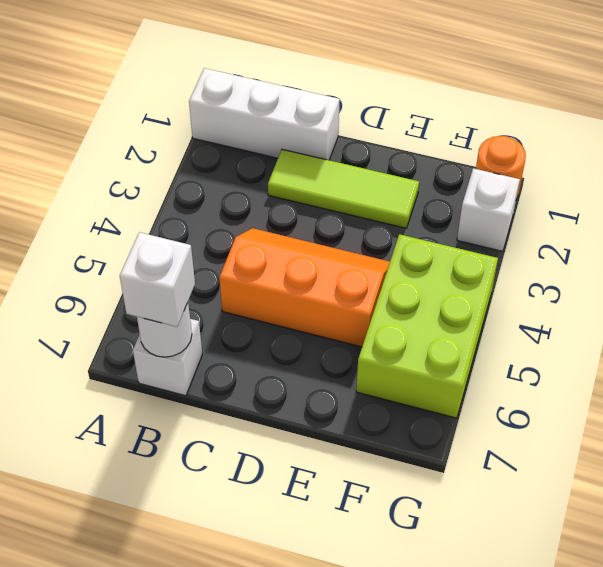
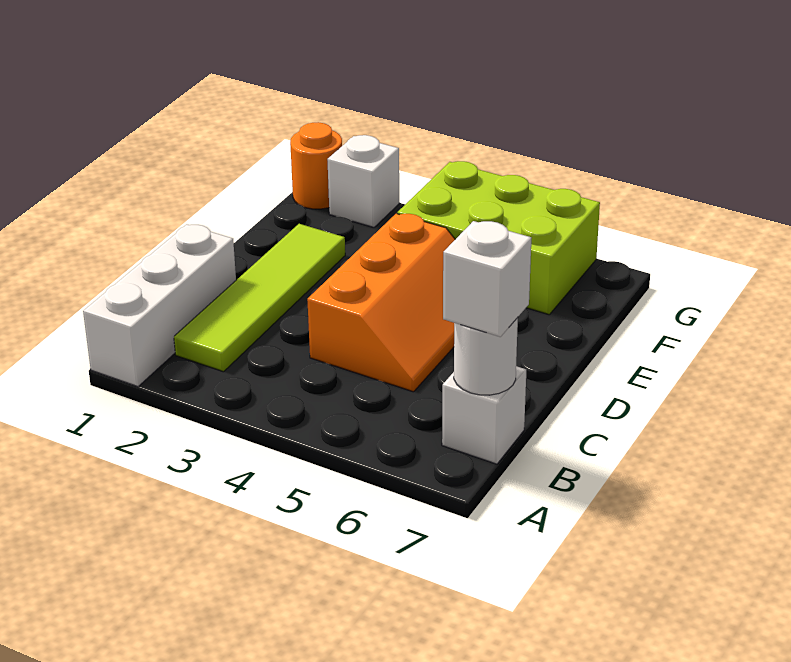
lime tile C2:E2 level 1 -> lime tile B2:E2 level 1
orange slope C4:E5 level 1 top 5 -> orange slope C4:E5 level 1 top 4

